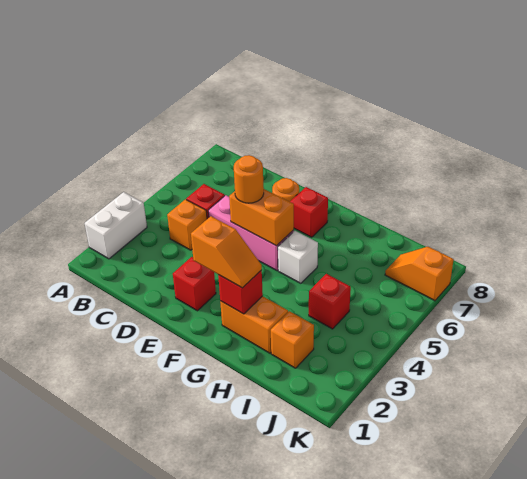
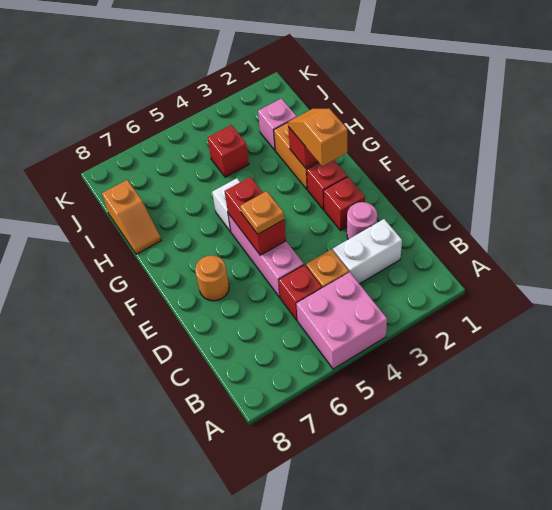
white brick A2:A3 level 1 -> white brick C2:C3 level 1
none -> pink brick A4:B5 level 1
none -> pink round brick D2 level 1
orange brick E5:F5 level 2 -> red brick E5:F5 level 2
orange round brick E5 level 3 -> orange plate E5 level 3
red brick F7 level 1 -> red brick F2 level 1
orange brick I2 level 1 -> pink brick I2 level 1
orange slope J7:K7 level 1 top K -> orange slope H8:I8 level 1 top I

